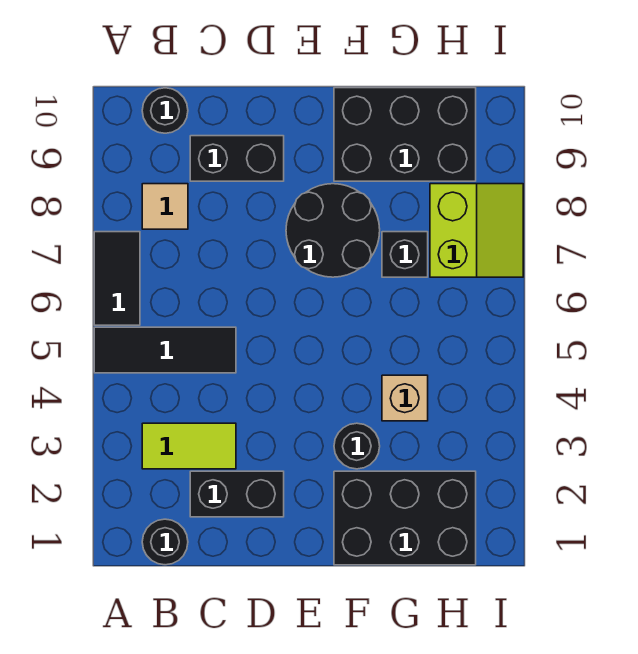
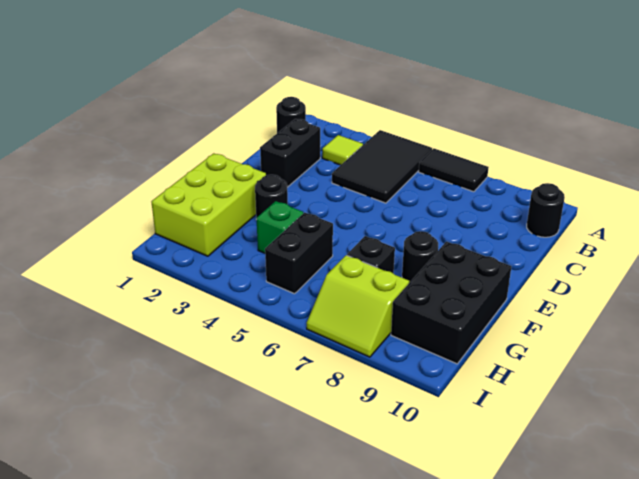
black tile A5:C5 level 1 -> black tile A4:C5 level 1
lime tile B3:C3 level 1 -> lime tile B3 level 1
tan tile B8 level 1 -> none
black brick C9:D9 level 1 -> black brick G5:H5 level 1
black round brick E7:F8 level 1 -> black round brick F8 level 1
black brick F1:H2 level 1 -> lime brick F1:H2 level 1
tan brick G4 level 1 -> green brick G4 level 1

